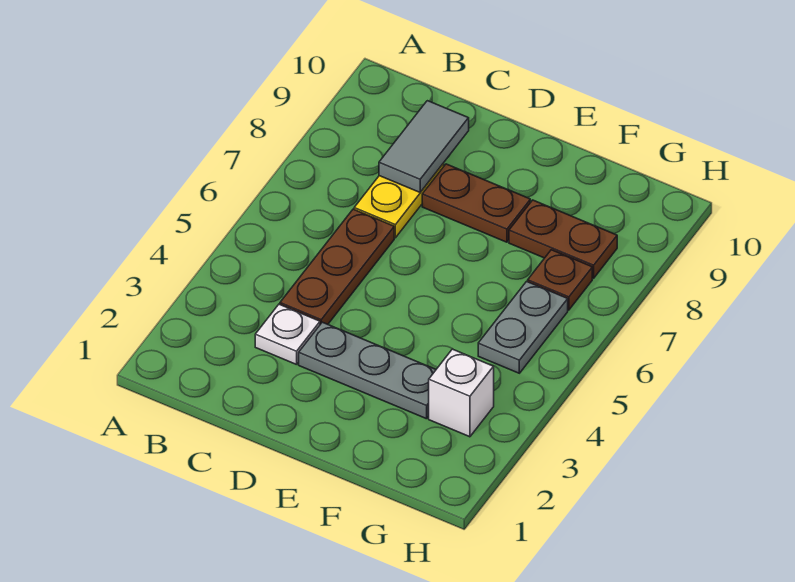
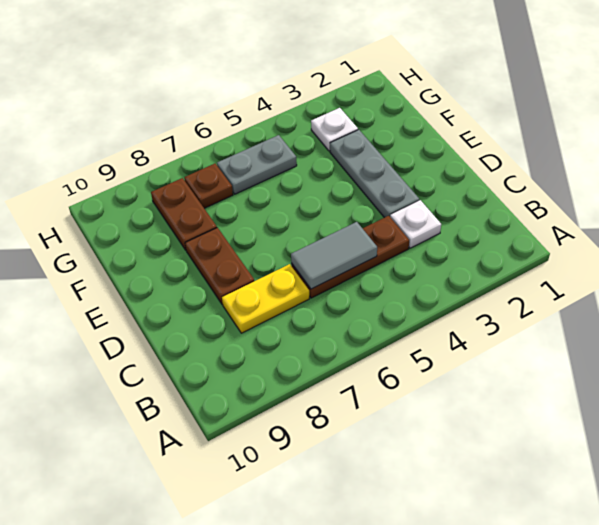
grey tile C8:C9 level 2 -> grey tile C5:C6 level 2
white brick G3 level 1 -> white plate G3 level 1

